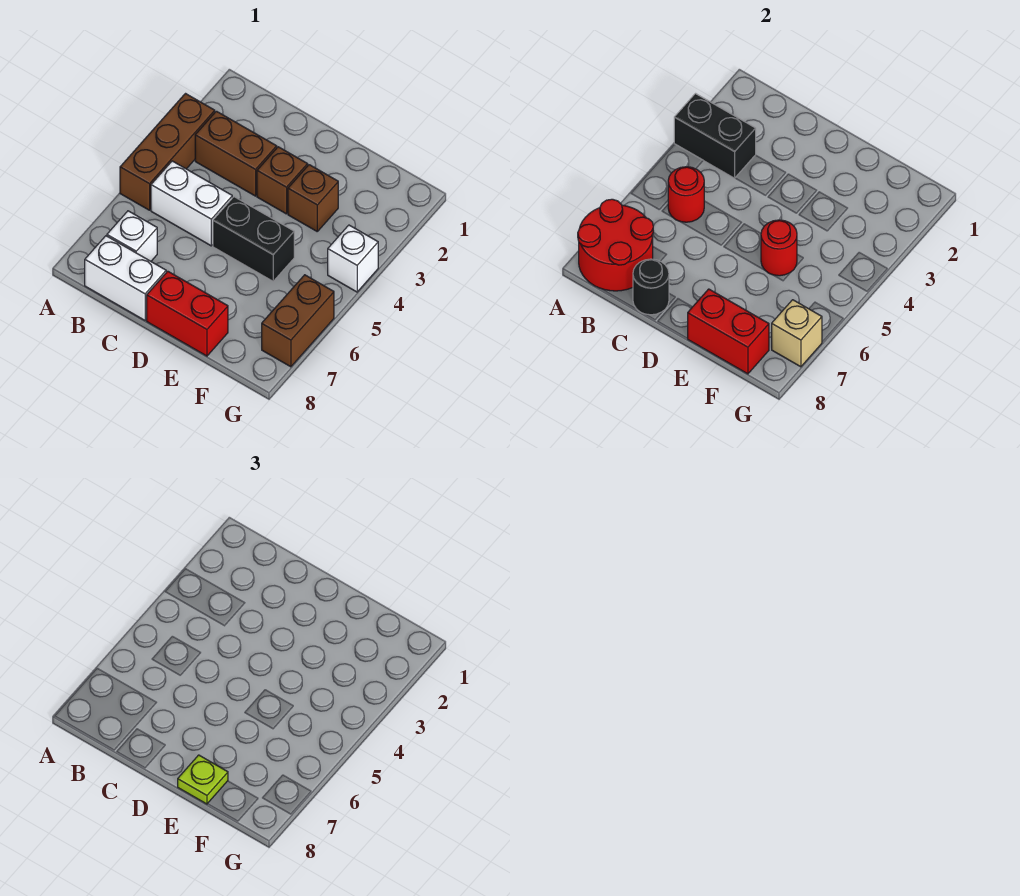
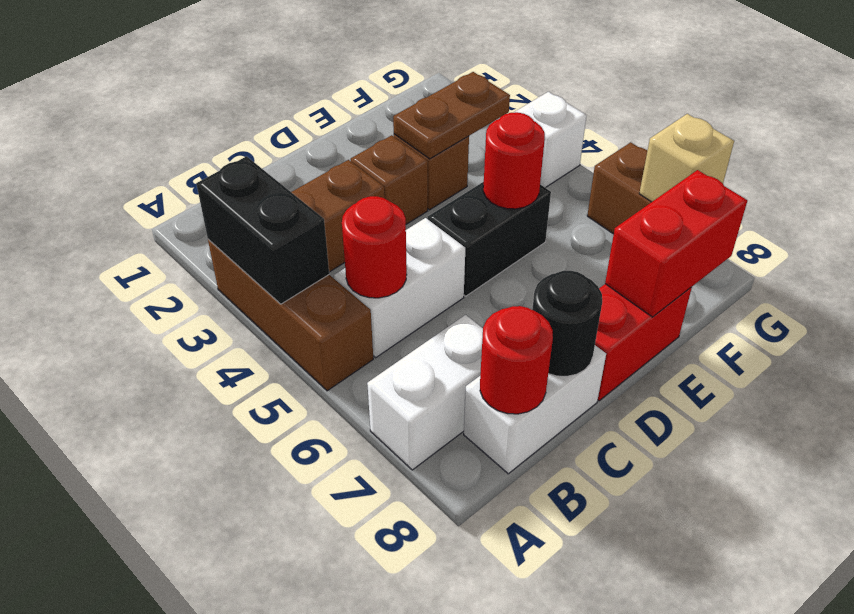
black brick A3:B3 level 2 -> black brick A3:A4 level 2
red round brick A7:B8 level 2 -> red round brick B8 level 2
white brick B7 level 1 -> white brick A7:B7 level 1
none -> brown plate E3:F3 level 2
lime plate E8 level 3 -> none

